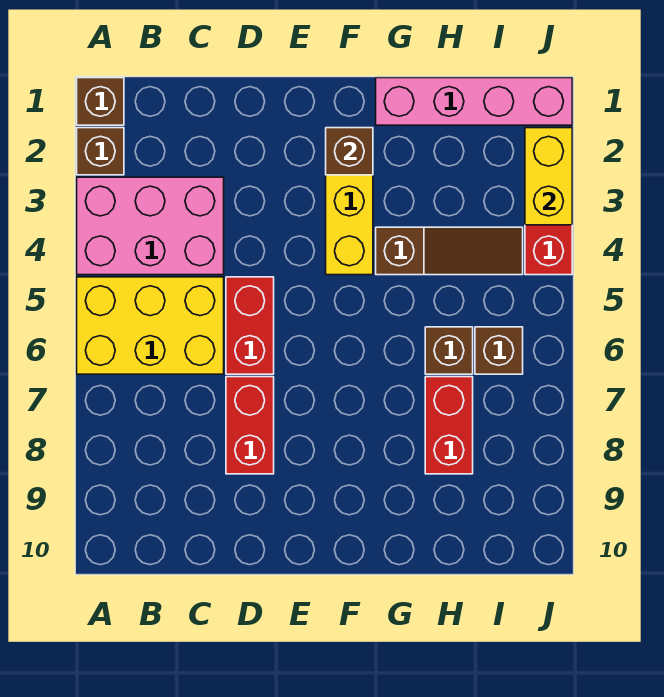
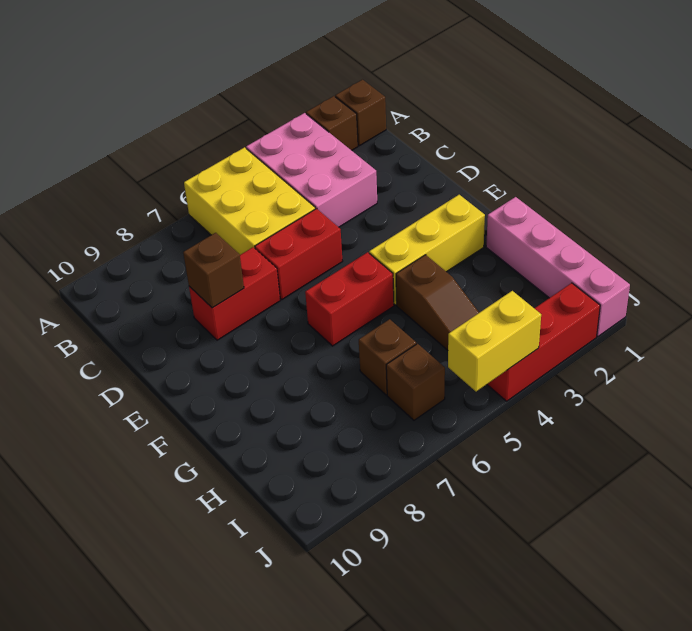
brown brick F2 level 2 -> brown brick D8 level 2
red brick H7:H8 level 1 -> red brick F5:F6 level 1
yellow brick J2:J3 level 2 -> yellow brick J4:J5 level 2

